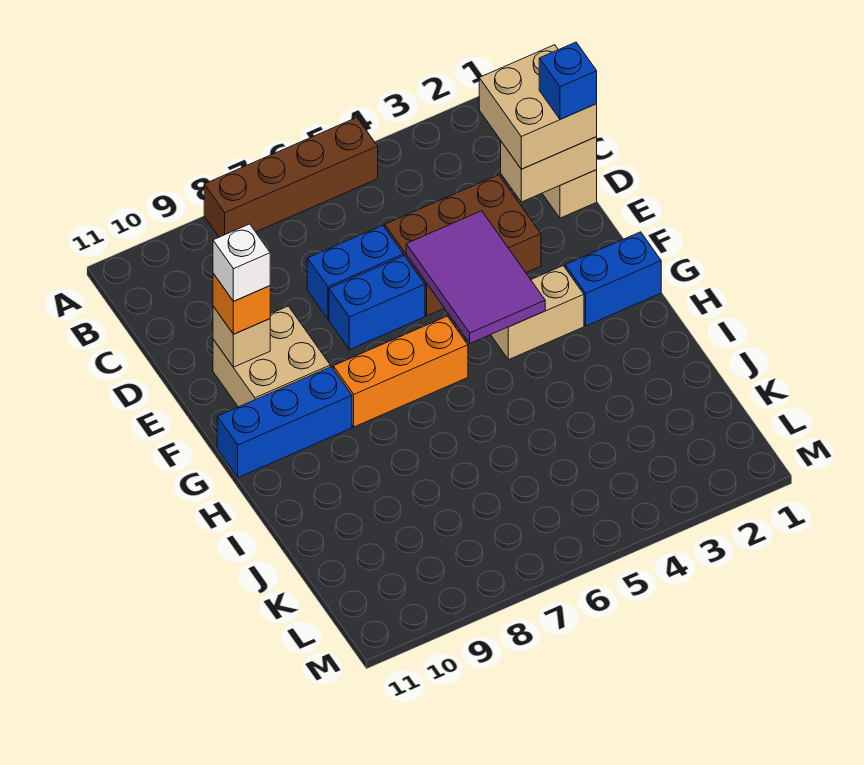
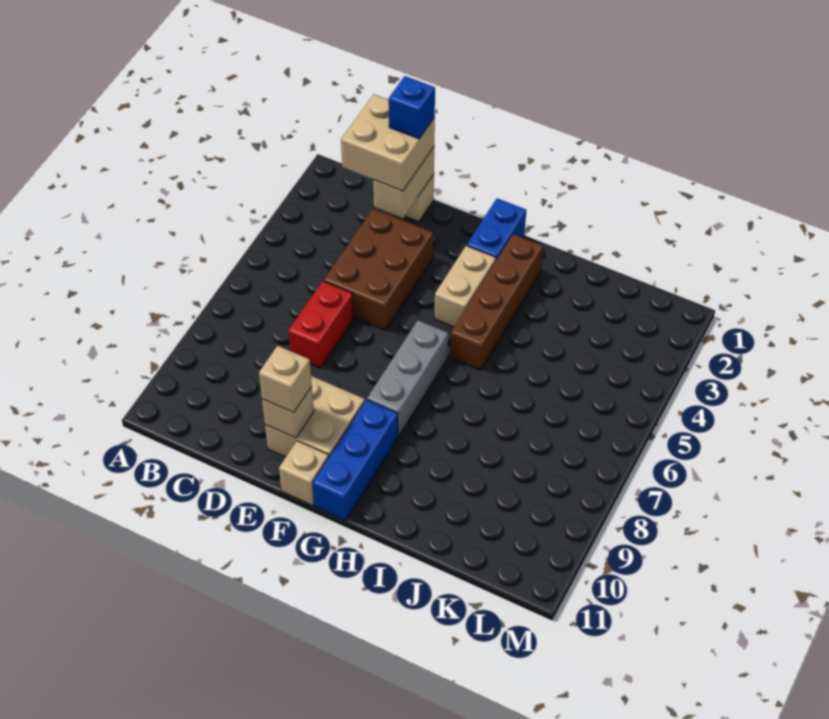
brown brick A5:A8 level 1 -> brown brick H2:H5 level 1
blue brick D6:D7 level 1 -> red brick D6:D7 level 1
purple tile E4:G5 level 2 -> none
blue brick E6:E7 level 1 -> none
orange brick E10 level 3 -> tan brick E10 level 3
white brick E10 level 4 -> none
none -> tan brick F11 level 1
orange brick G6:G8 level 1 -> grey brick G6:G8 level 1

